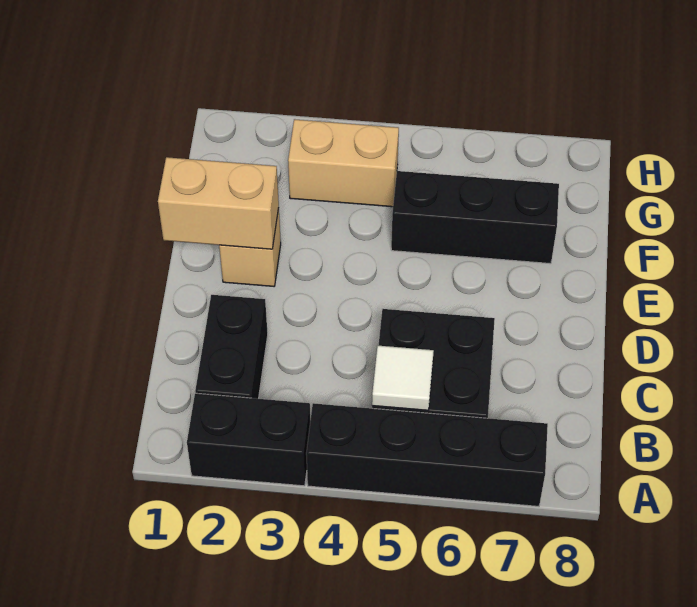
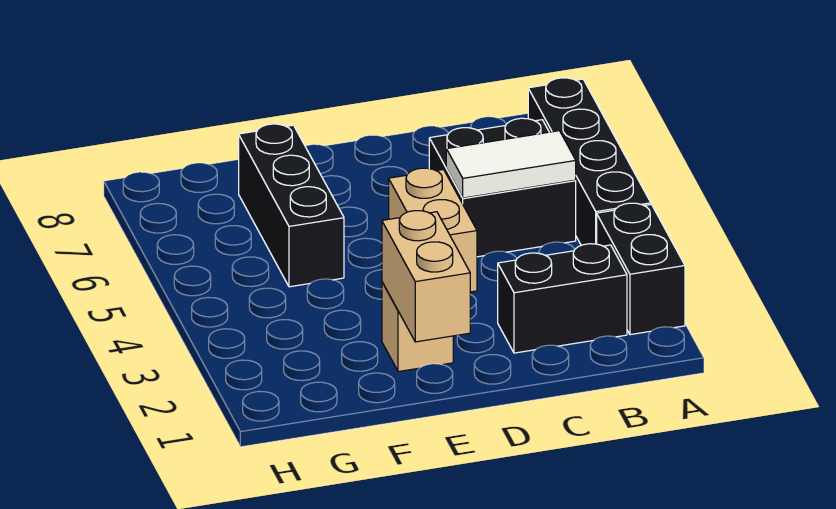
white tile B5 level 2 -> white tile B5:C5 level 2
tan brick G3:G4 level 1 -> tan brick D4:D5 level 1

